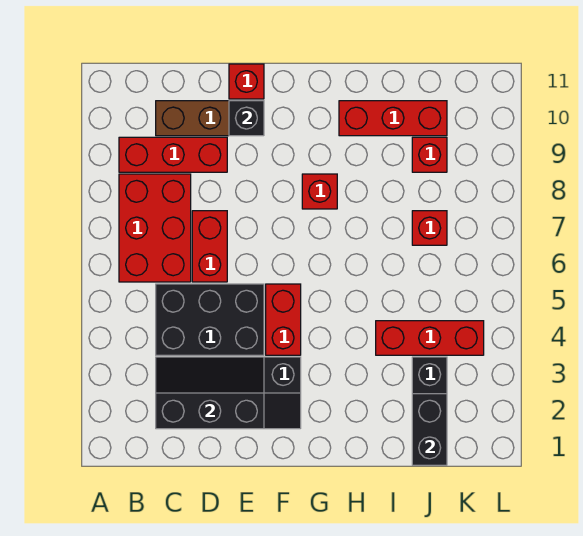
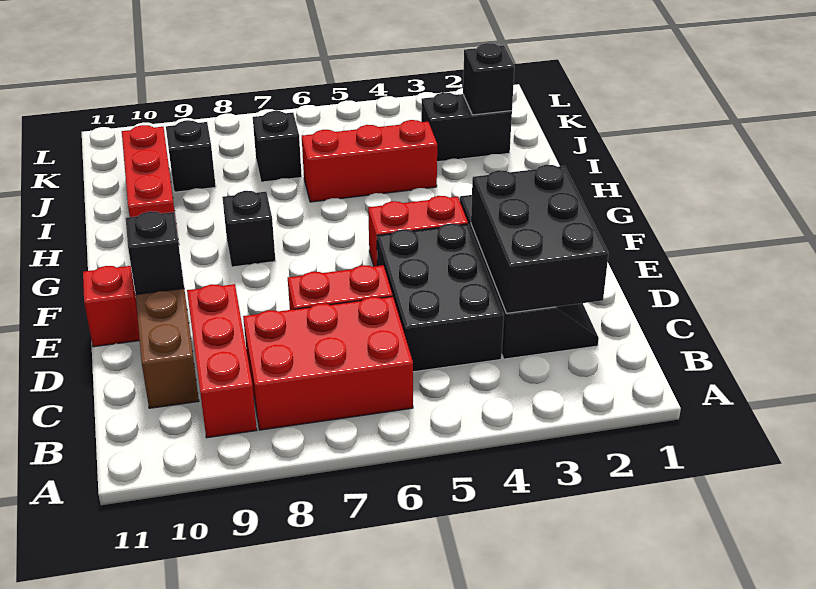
black slope C2:E3 level 2 top 2 -> black brick C2:E3 level 2
red brick G8 level 1 -> black brick G8 level 1
red brick I4:K4 level 1 -> red brick I4:I6 level 1
black brick J1:J2 level 2 -> black brick J2 level 2
red brick J7 level 1 -> black brick J7 level 1
red brick J9 level 1 -> black brick J9 level 1

